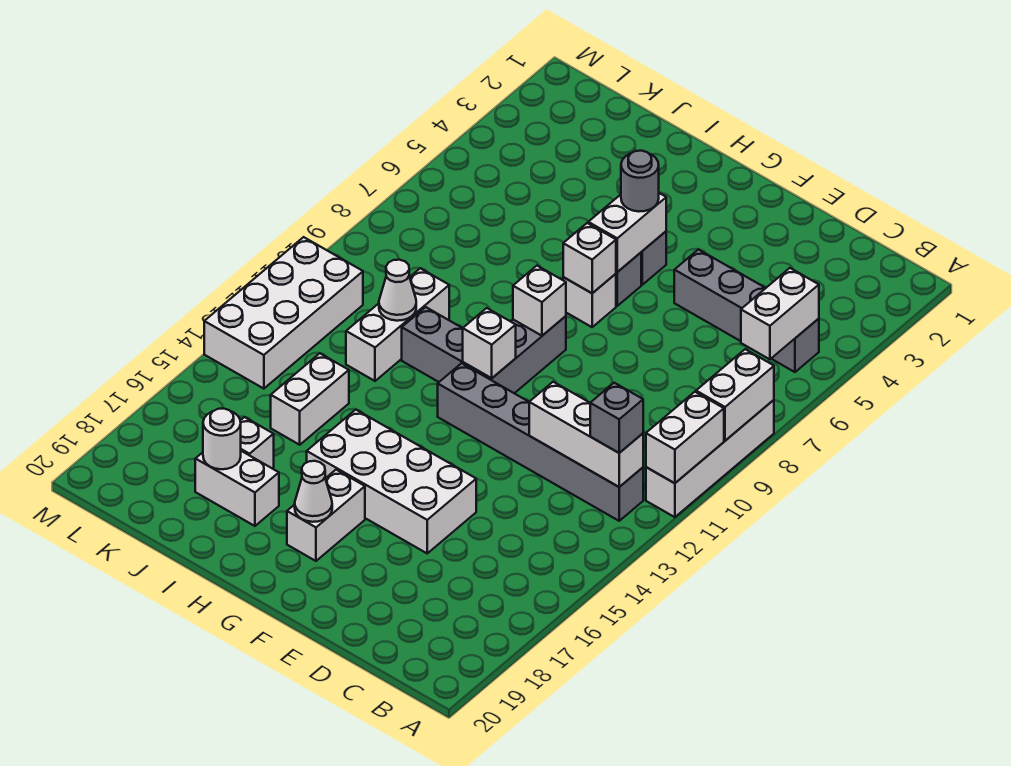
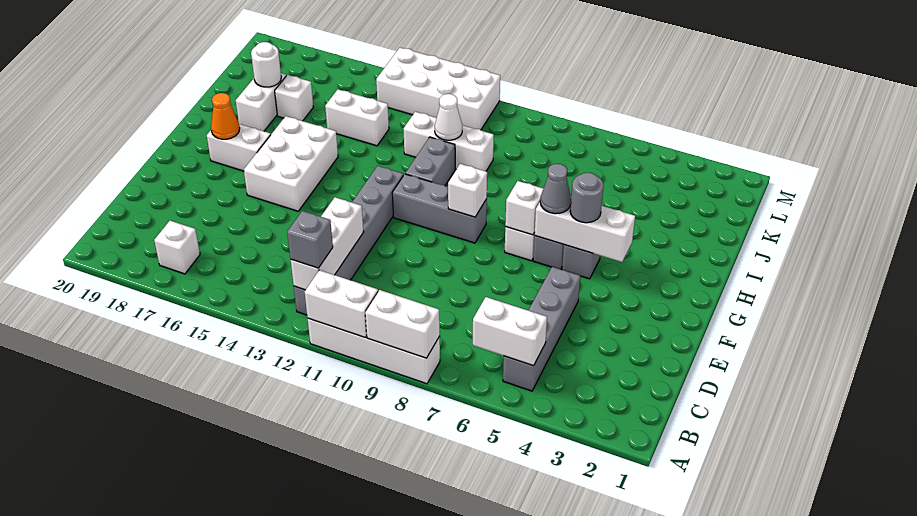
white brick E15:H16 level 1 -> white brick F15:H16 level 1
white brick G5:G6 level 2 -> white brick G4:G6 level 2
none -> grey cone G6 level 3
white brick G11 level 2 -> white brick B17 level 1
white cone G18 level 2 -> orange cone G18 level 2

